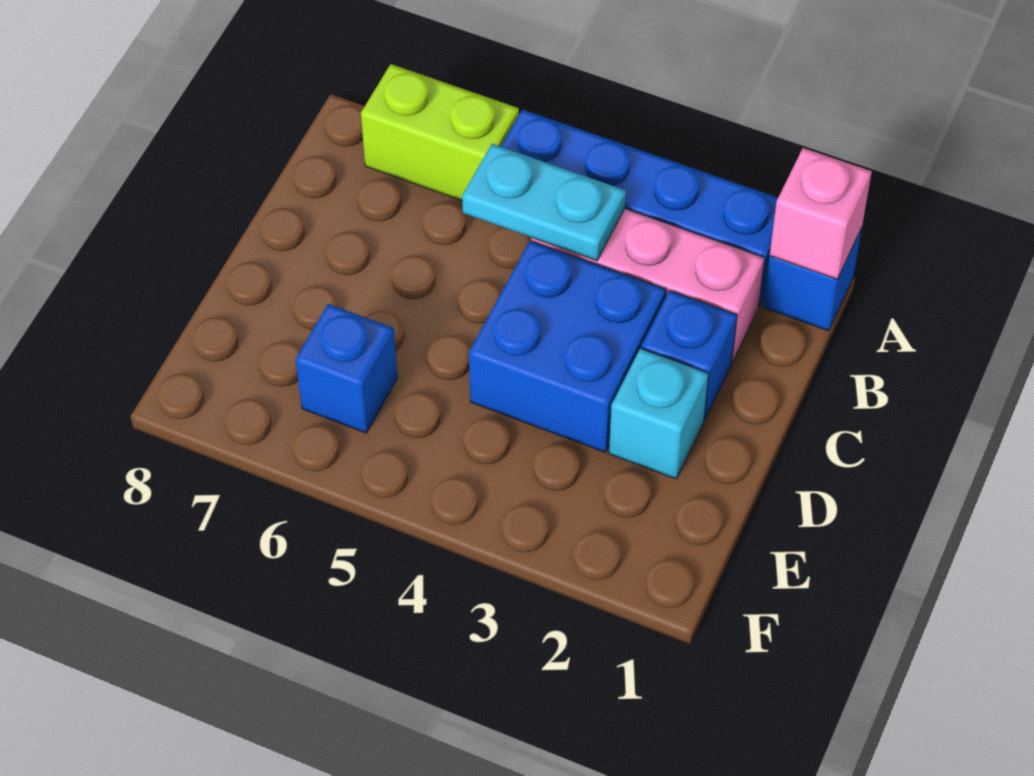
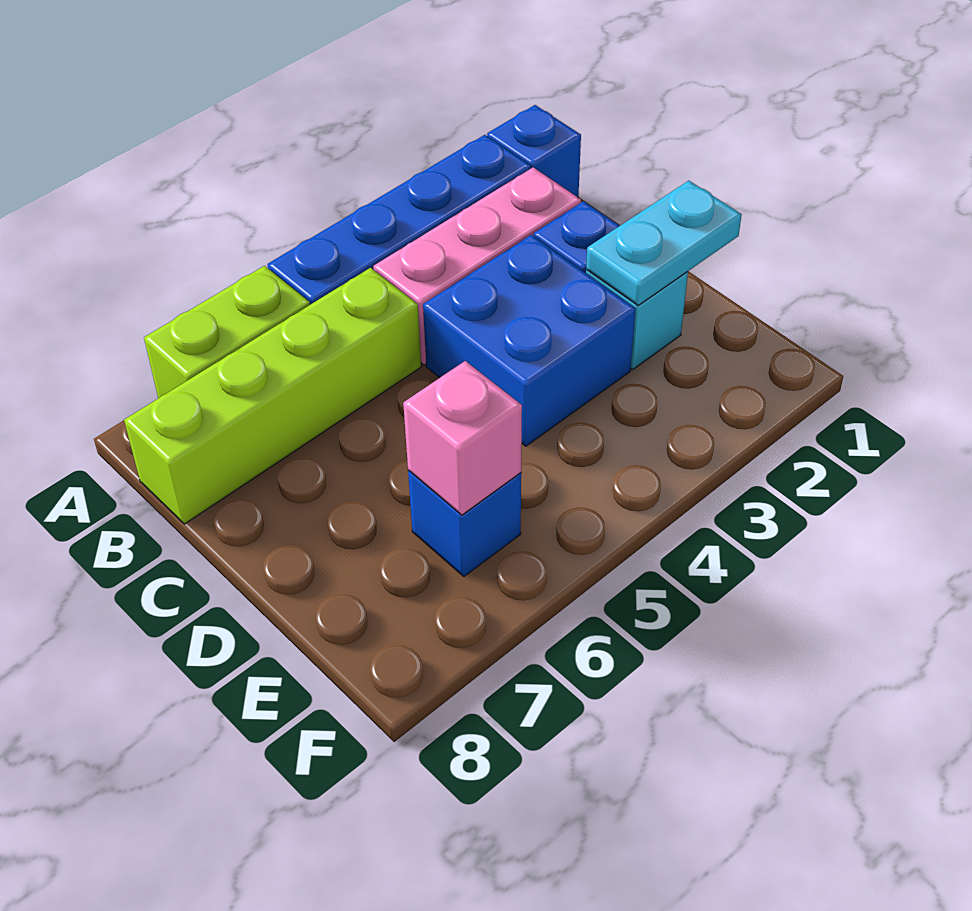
pink brick A1 level 2 -> pink brick E6 level 2
cyan plate B4:B5 level 2 -> cyan plate D1:D2 level 2
none -> lime brick B5:B8 level 1

